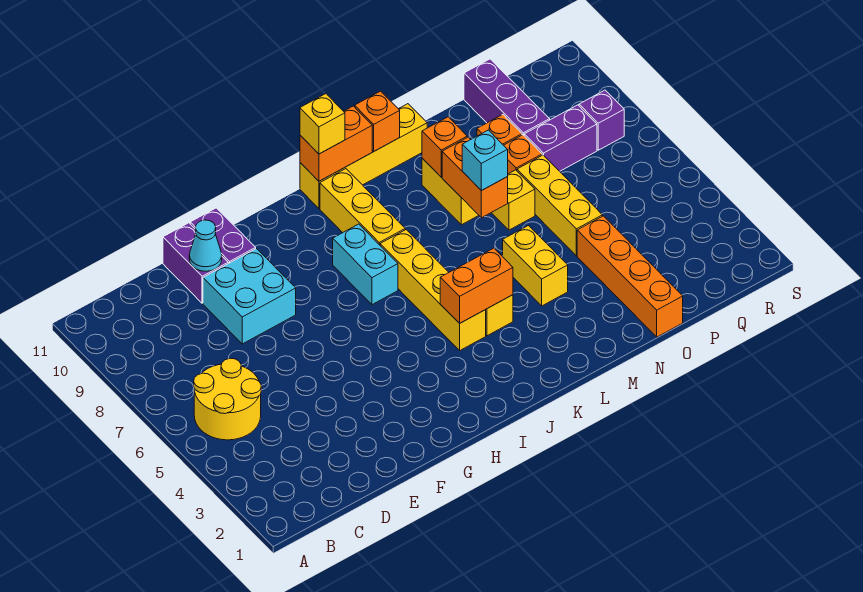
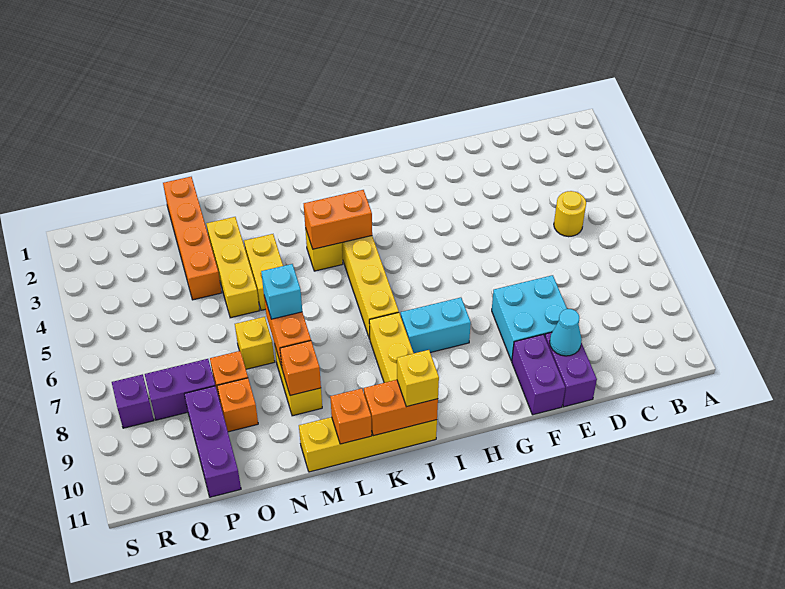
yellow round brick B5:C6 level 1 -> yellow round brick C5 level 1
cyan brick I7:I8 level 1 -> cyan brick H8:I8 level 1
yellow brick O5:O7 level 1 -> yellow brick N3:N5 level 1

